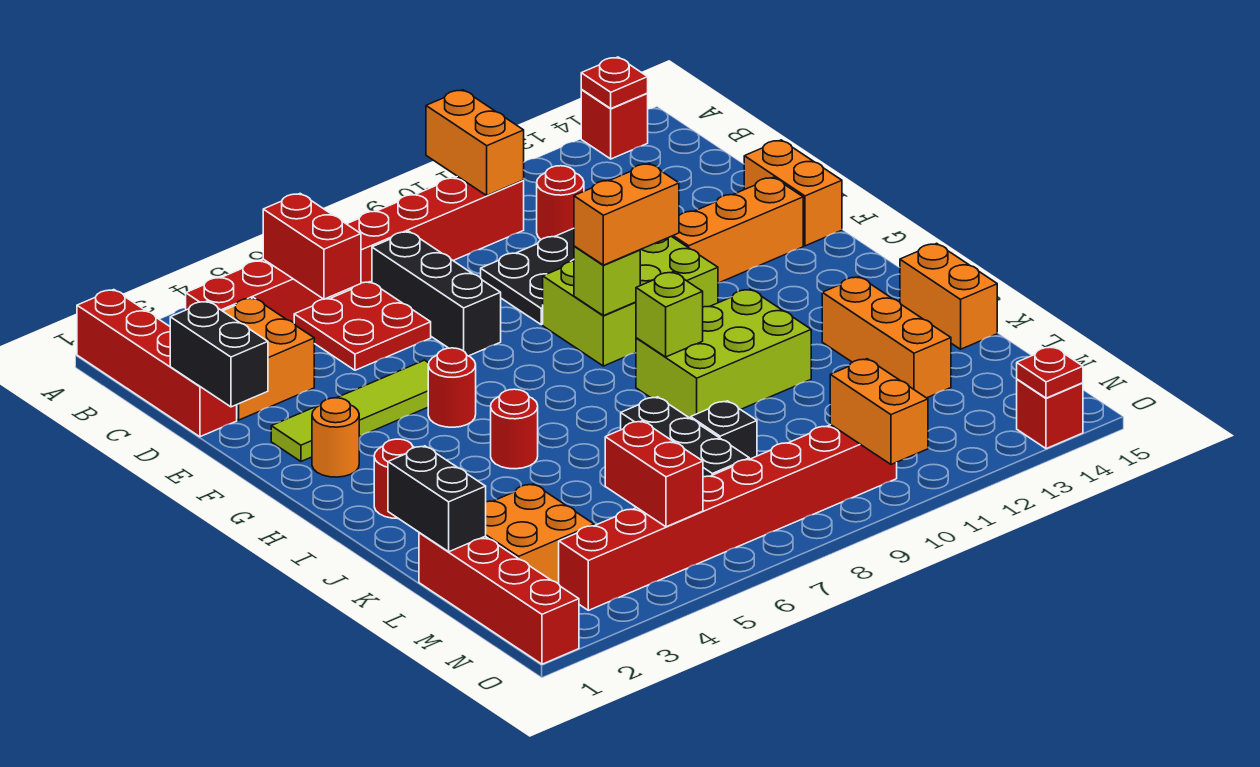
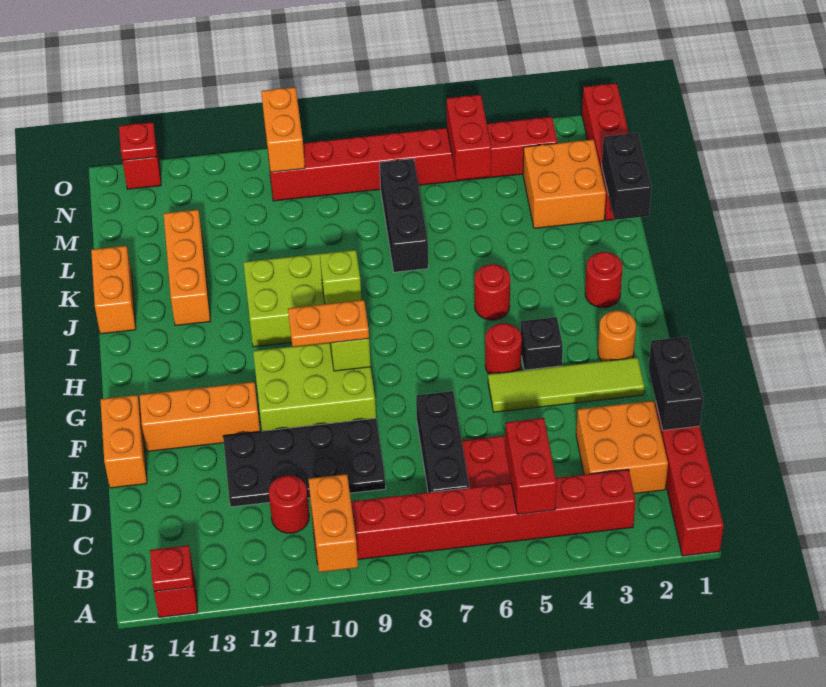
orange brick G9:G10 level 3 -> orange plate G9:G10 level 3
black brick L8 level 1 -> black brick G4 level 1

